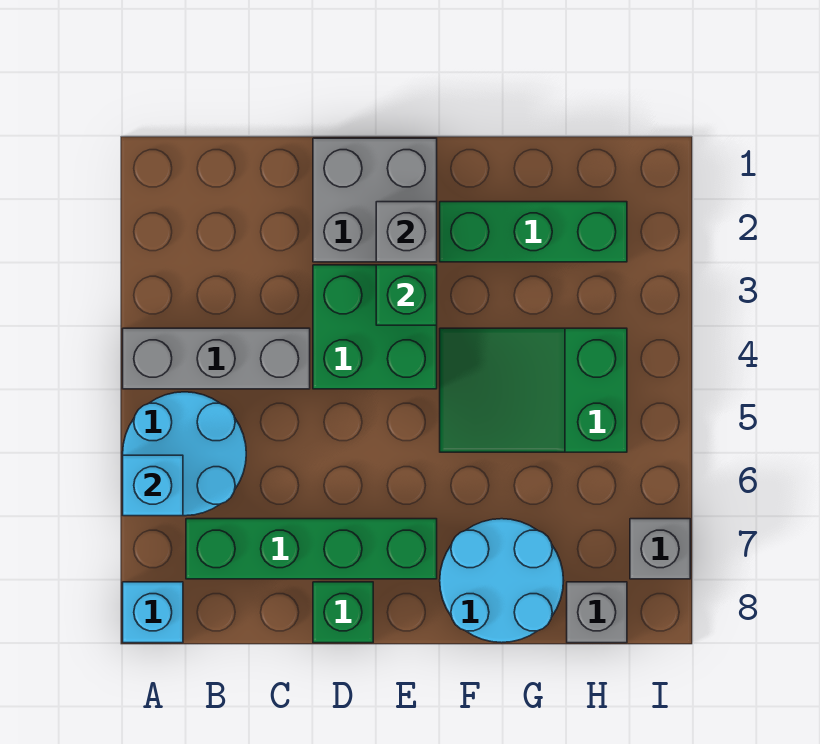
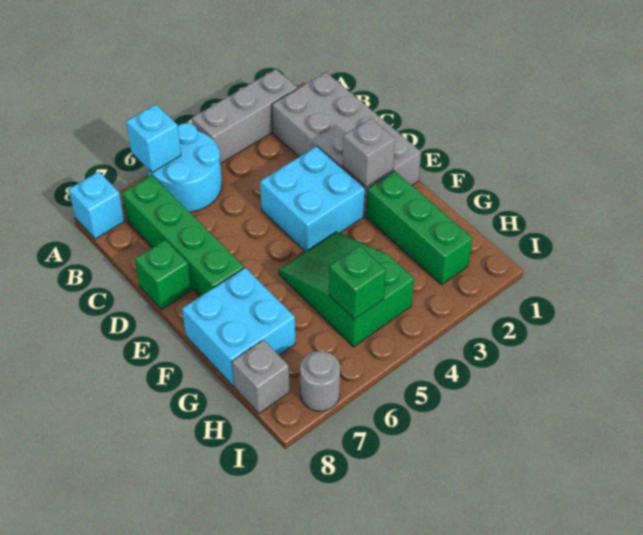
grey brick A4:C4 level 1 -> grey brick A2:A4 level 1
grey brick D1:E2 level 1 -> grey brick B1:E2 level 1
green brick D3:E4 level 1 -> cyan brick D3:E4 level 1
green brick E3 level 2 -> green brick H5 level 2
cyan round brick F7:G8 level 1 -> cyan brick F7:G8 level 1
grey brick I7 level 1 -> grey round brick I7 level 1

